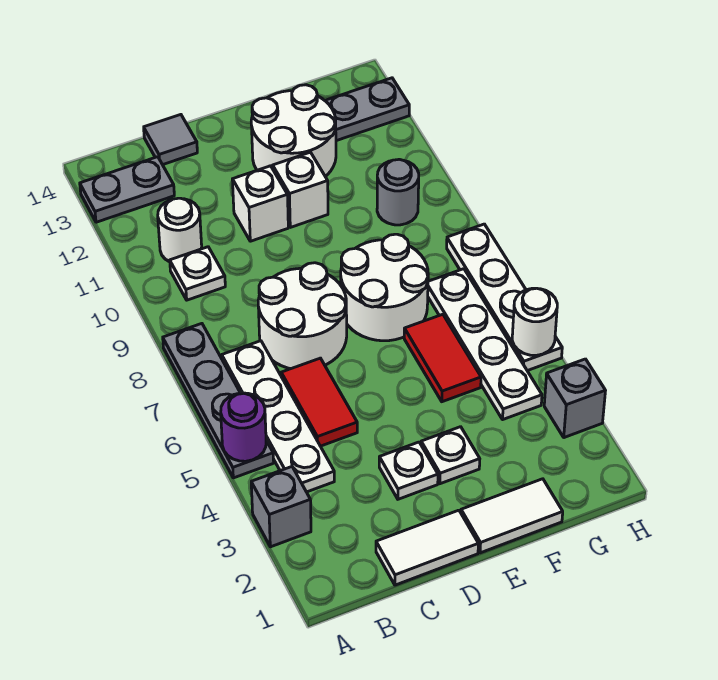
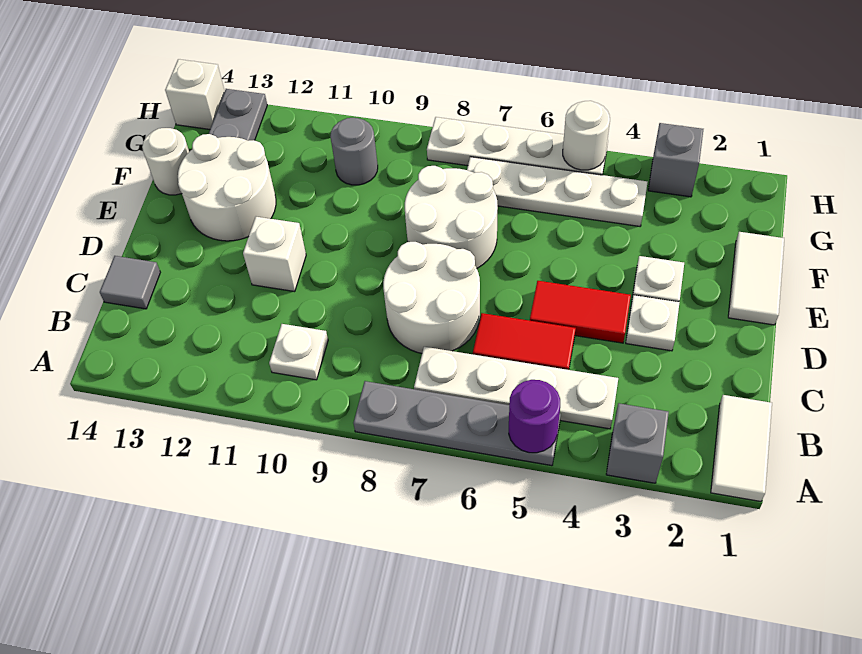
grey plate A13:B13 level 1 -> none
white round brick B11 level 1 -> white round brick F14 level 1
white tile C1:D1 level 1 -> white tile A1:B1 level 1
white brick E11 level 1 -> white brick H14 level 1
red tile F5:F6 level 1 -> red tile D4:D5 level 1

